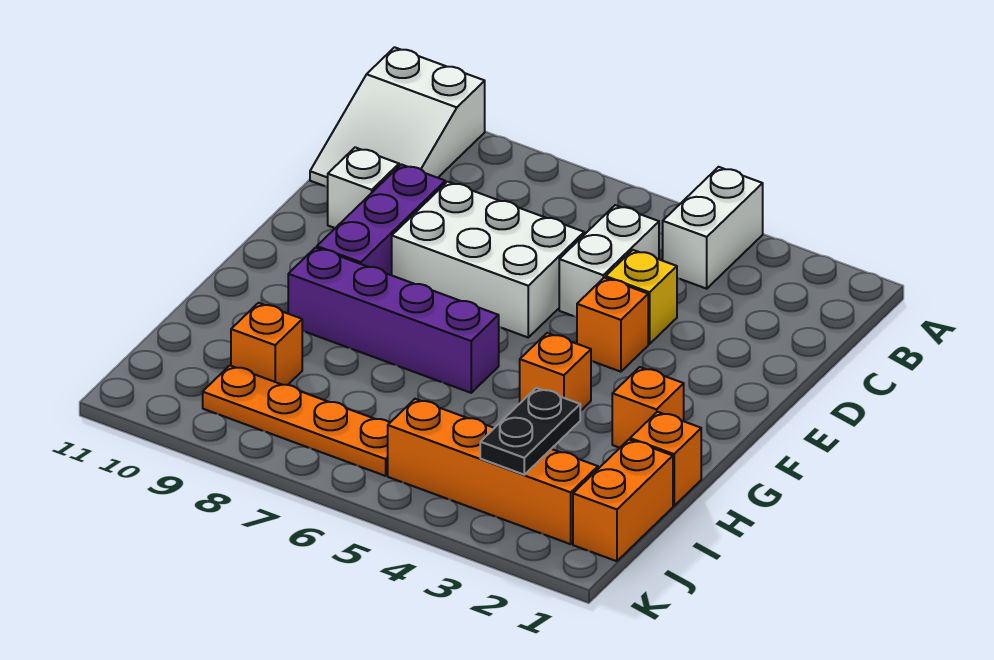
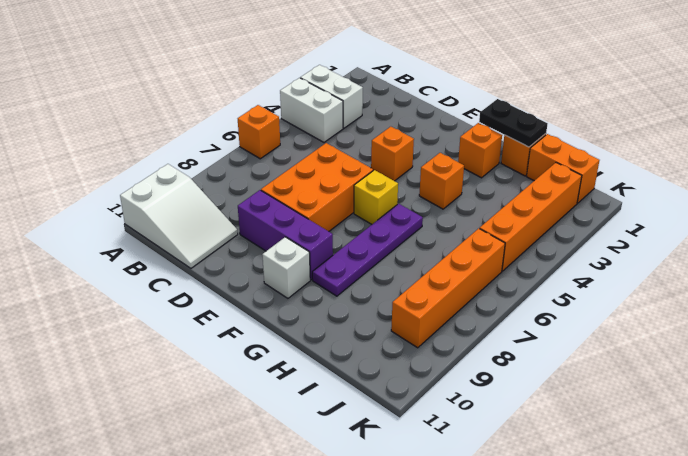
white brick C5:D5 level 1 -> white brick A3:B3 level 1
yellow brick D4 level 1 -> yellow brick F6 level 1
white brick D6:E8 level 1 -> orange brick D6:E8 level 1
white brick D10 level 1 -> white brick F10 level 1
purple brick G6:G9 level 1 -> purple plate G6:G9 level 1
black plate I3:J3 level 2 -> black plate G1:H1 level 2
orange brick I9 level 1 -> orange brick A6 level 1
orange plate J6:J9 level 1 -> orange brick J6:J9 level 1

